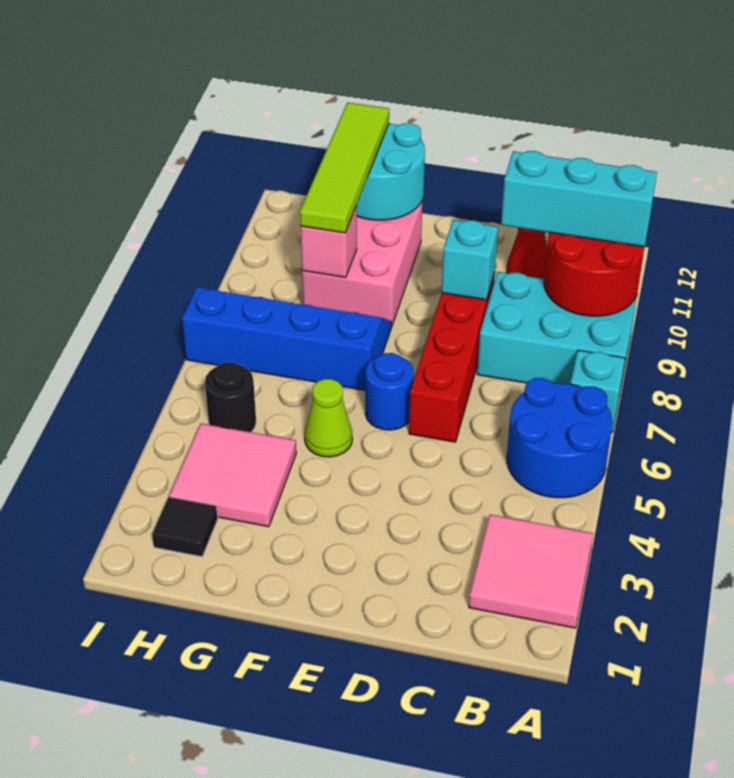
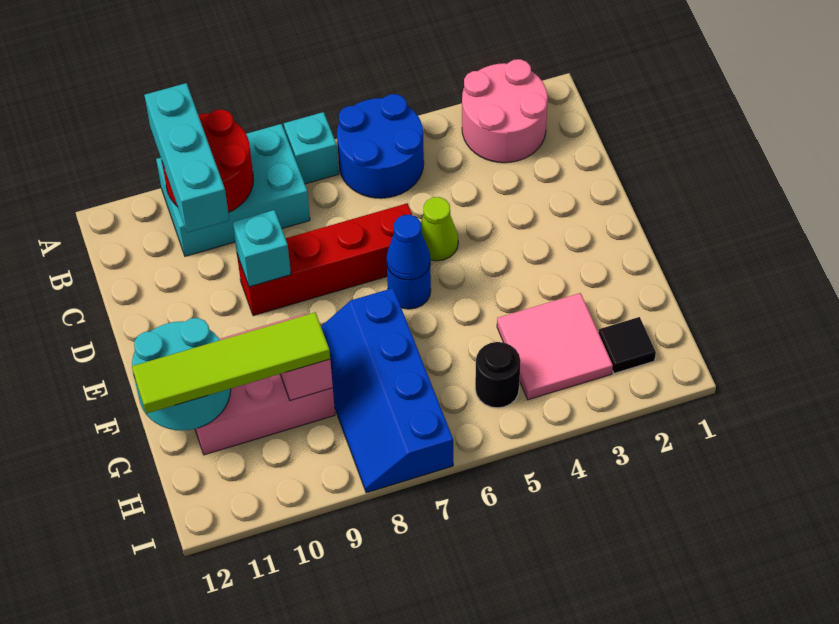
pink tile A2:B3 level 1 -> pink round brick A2:B3 level 1
cyan brick A8:C9 level 1 -> cyan brick A8:B10 level 1
red cone C11 level 1 -> none
none -> blue cone E6 level 2
lime cone F5 level 1 -> lime cone D5 level 1

